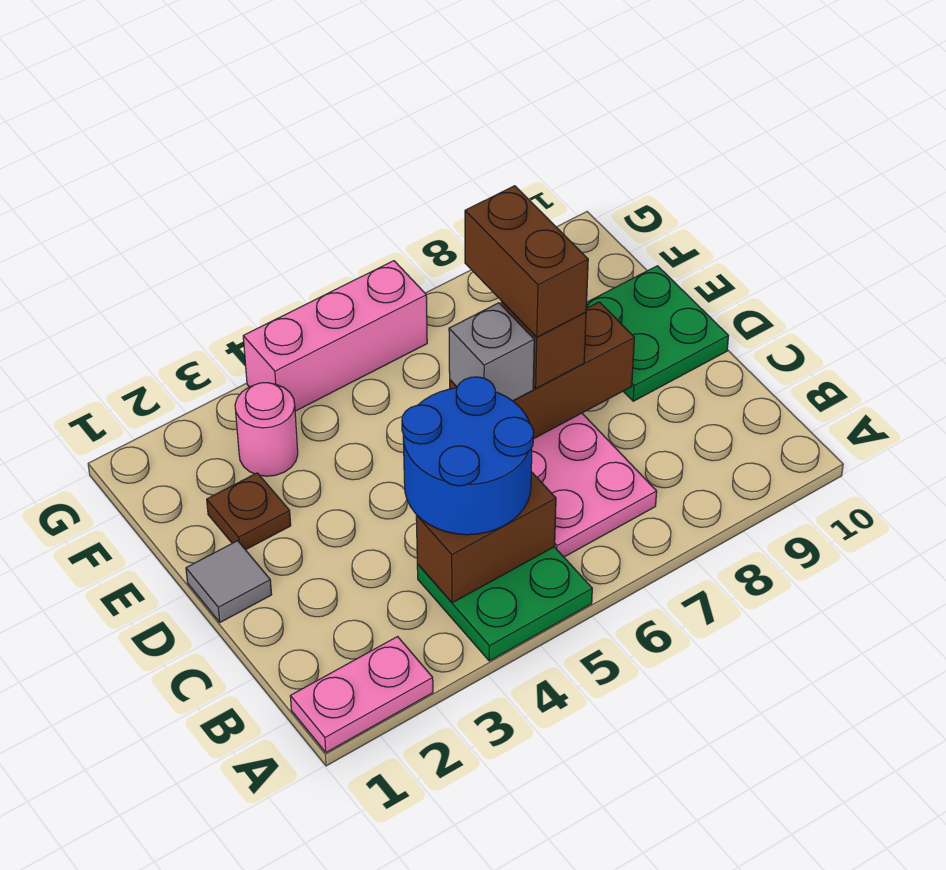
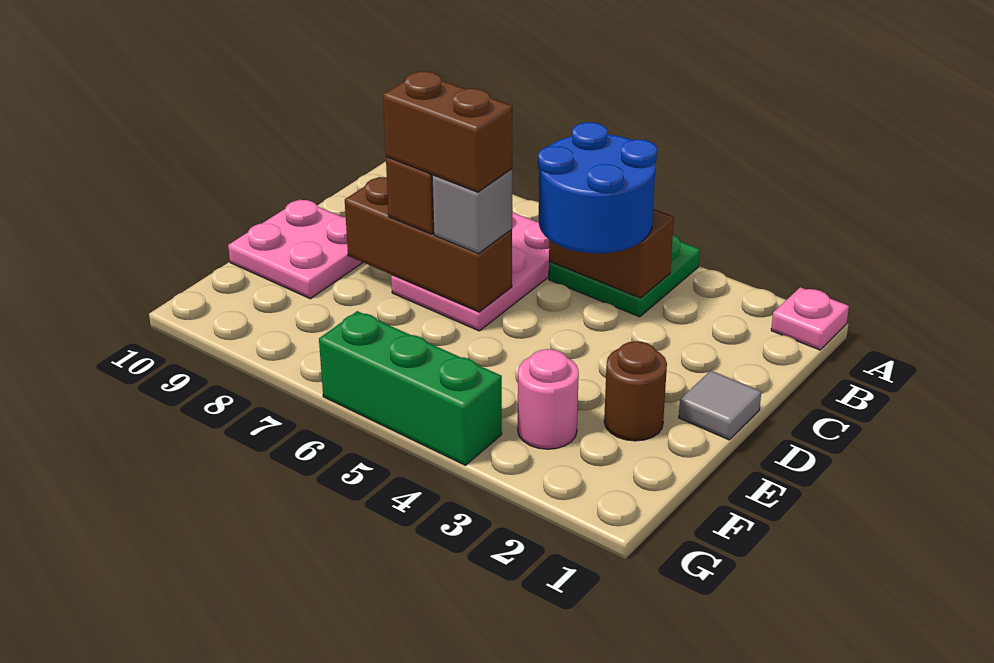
pink plate A1:A2 level 1 -> pink plate A1 level 1
brown brick D7:E7 level 4 -> brown brick D6:D7 level 4
green plate D9:E10 level 1 -> pink plate D9:E10 level 1
brown plate E2 level 1 -> brown round brick E2 level 1
pink brick G4:G6 level 1 -> green brick G4:G6 level 1

